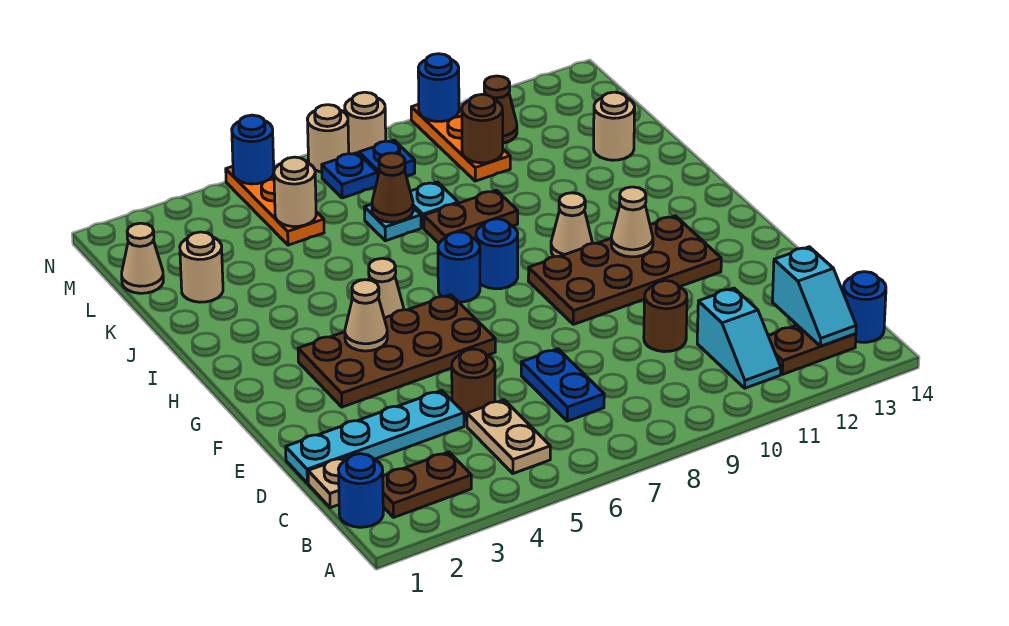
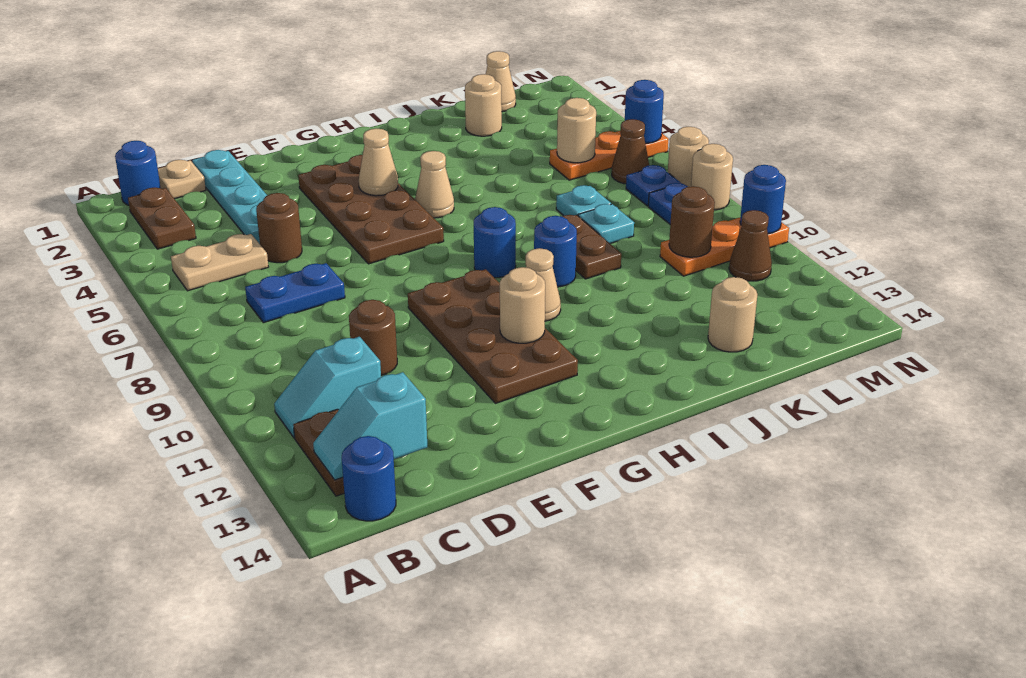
tan cone G11 level 2 -> tan round brick G11 level 2
blue round brick H7 level 1 -> blue round brick I9 level 1
brown cone K7 level 2 -> brown cone M6 level 1

